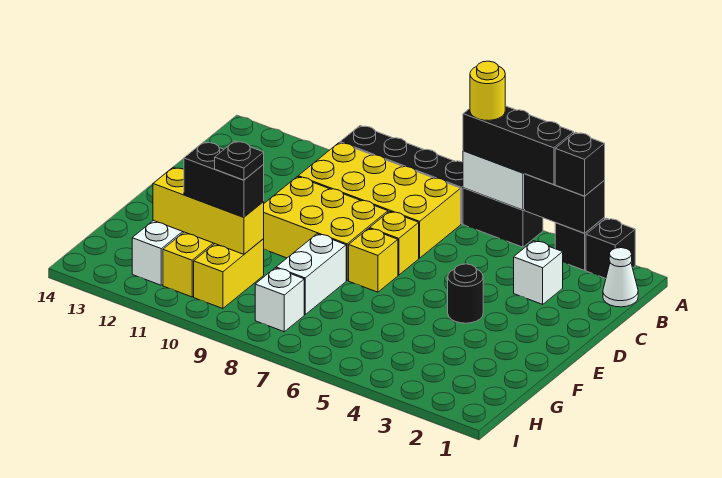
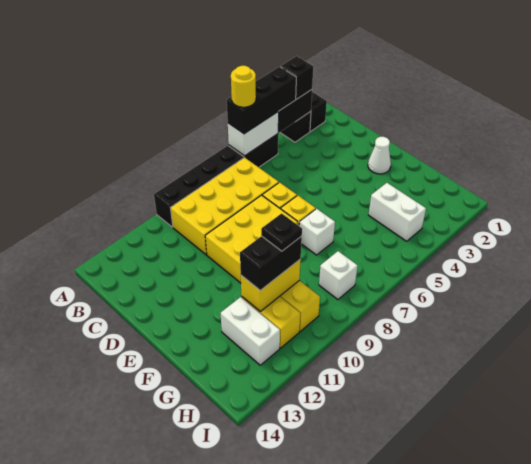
white cone B1 level 1 -> white cone E2 level 1
white brick C3 level 1 -> white brick F7 level 1
black round brick E4 level 1 -> none
white brick F8:G8 level 1 -> white brick G4:H4 level 1
yellow brick G10:G12 level 2 -> yellow brick G10:G11 level 2

